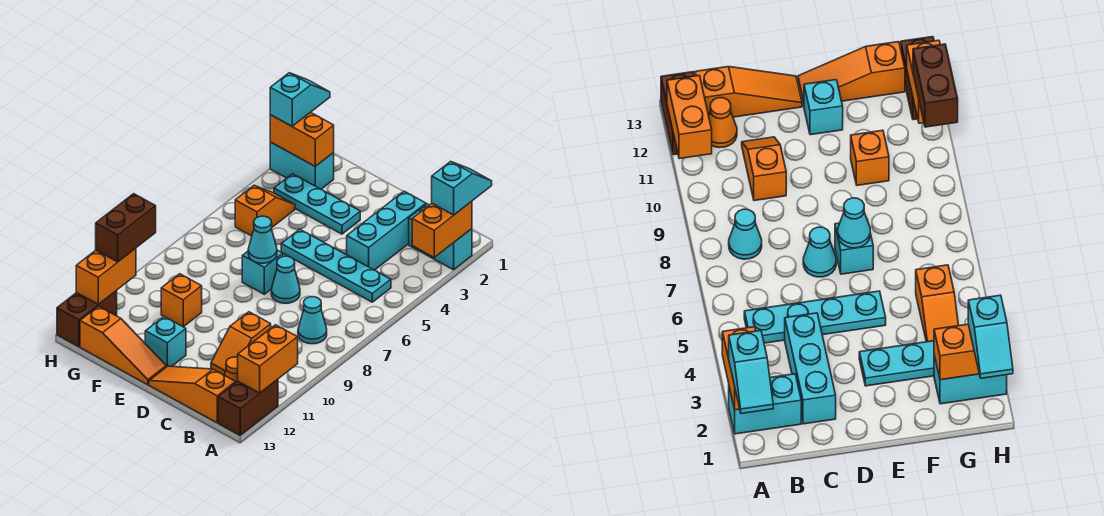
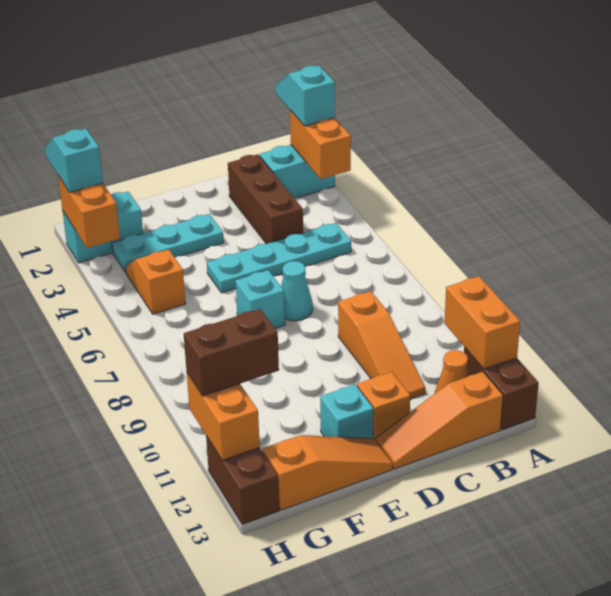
cyan cone B8 level 1 -> none
cyan brick C2:C4 level 1 -> brown brick C2:C4 level 1
orange slope C10:C11 level 1 top 10 -> orange slope C9:C11 level 1 top 9
cyan cone E7 level 2 -> none
orange brick F10 level 1 -> orange brick D12 level 1
orange brick G2:H2 level 2 -> orange brick H2:H3 level 2
brown brick H10:H11 level 3 -> brown brick G11:H11 level 3

